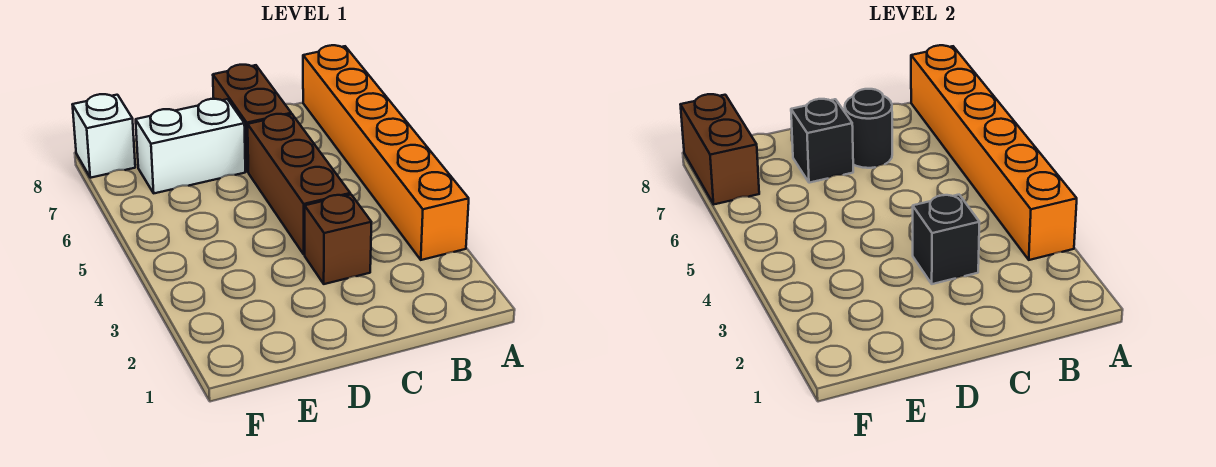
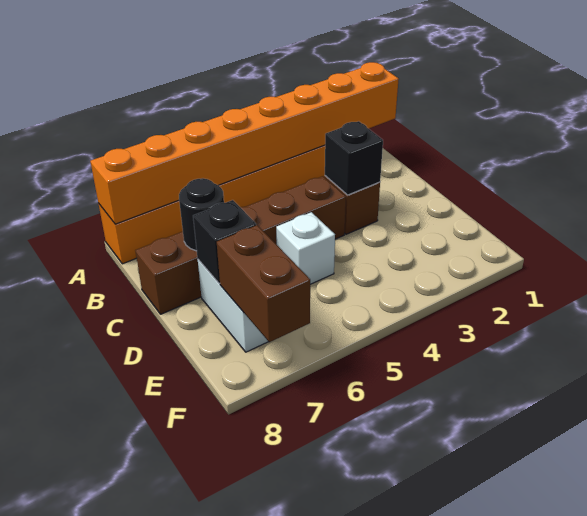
orange brick A3:A8 level 2 -> orange brick A1:A8 level 2
brown brick F7:F8 level 2 -> brown brick E7:F7 level 2
white brick F8 level 1 -> white brick D5 level 1

